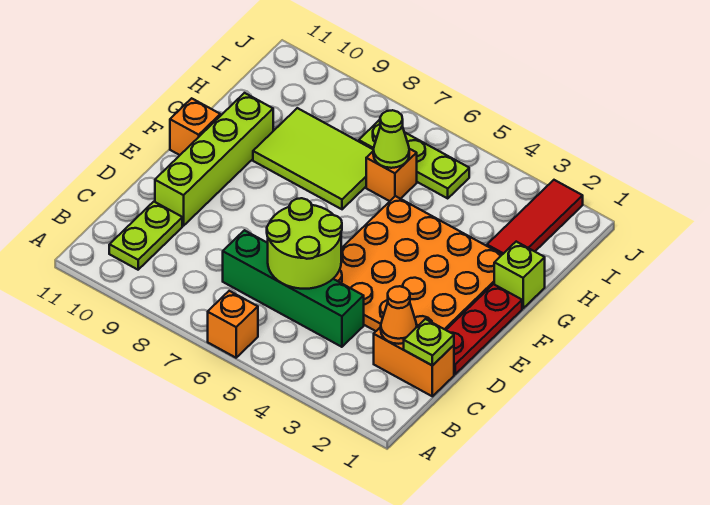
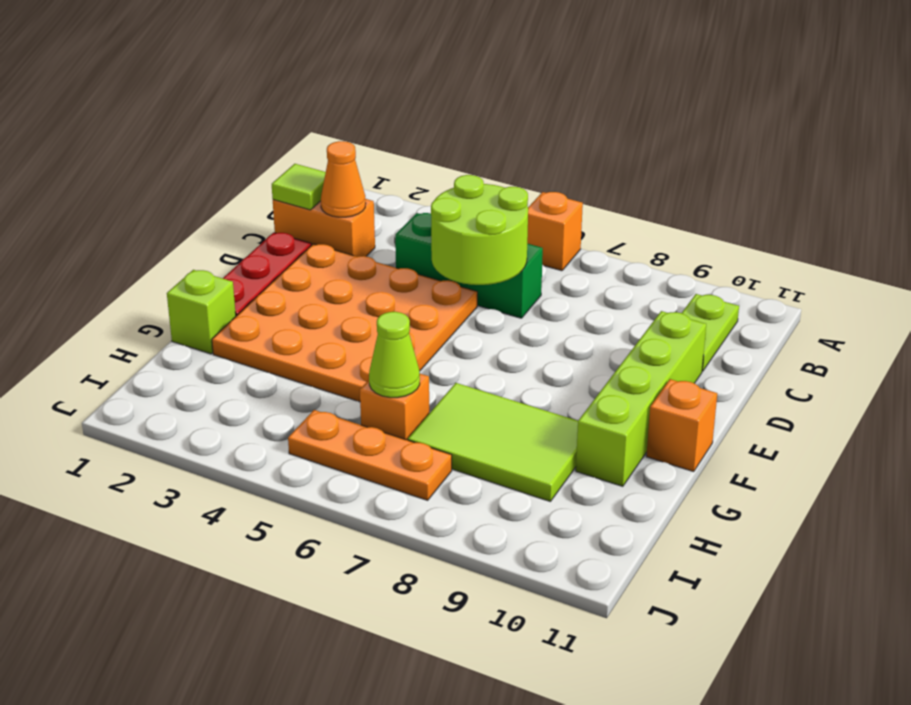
lime plate C1 level 2 -> lime tile C1 level 2
green brick C4:C7 level 1 -> green brick C4:C6 level 1
red tile H2:J2 level 1 -> none
lime plate I5:I7 level 1 -> orange plate I5:I7 level 1

